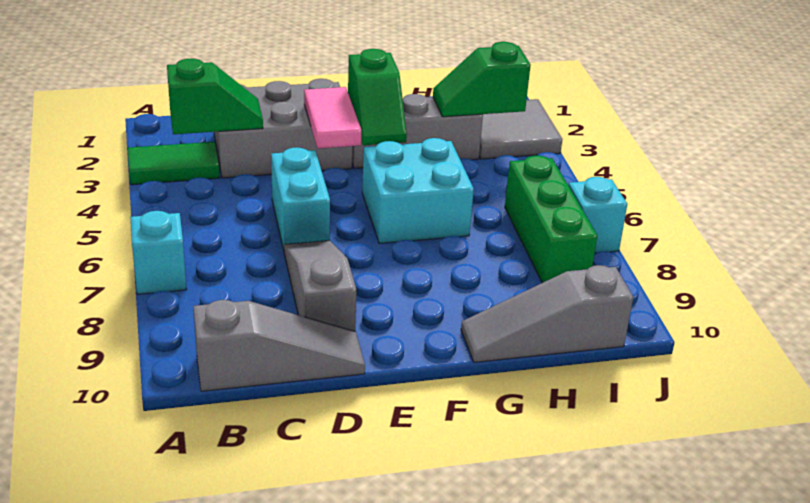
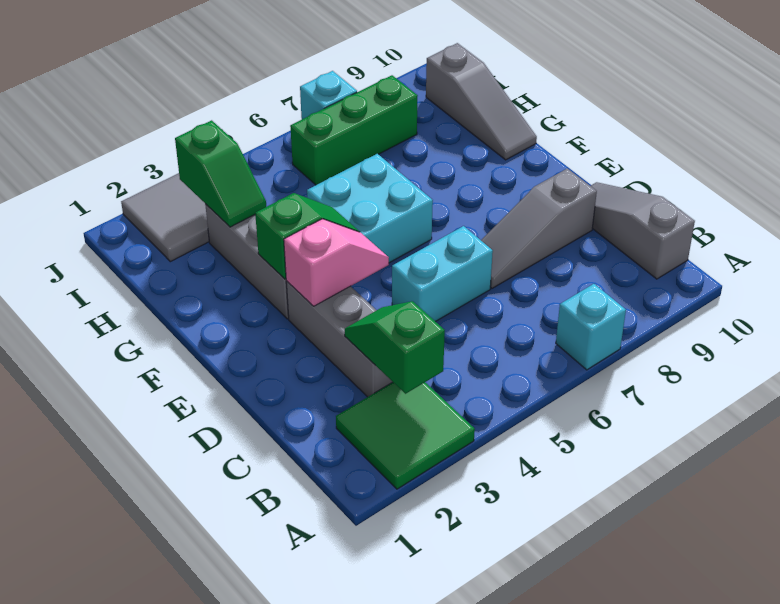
green tile A3:B3 level 1 -> green tile A2:B3 level 1
grey brick C2:E3 level 1 -> grey brick C3:E3 level 1
pink tile E3:E4 level 2 -> pink slope E3:E4 level 2 top 3

